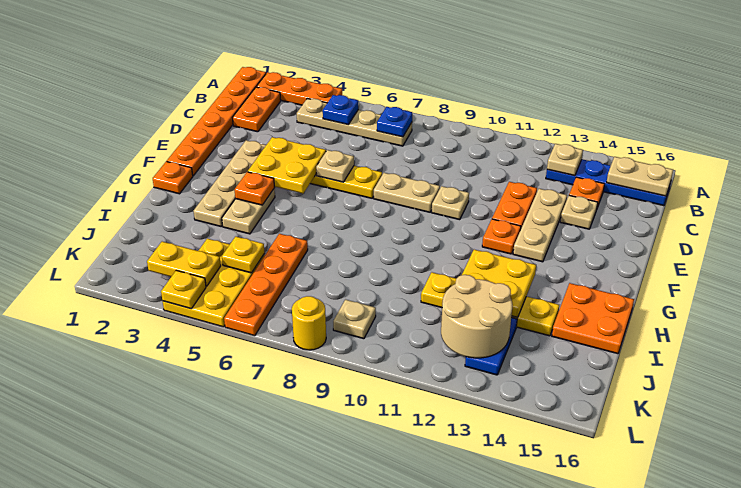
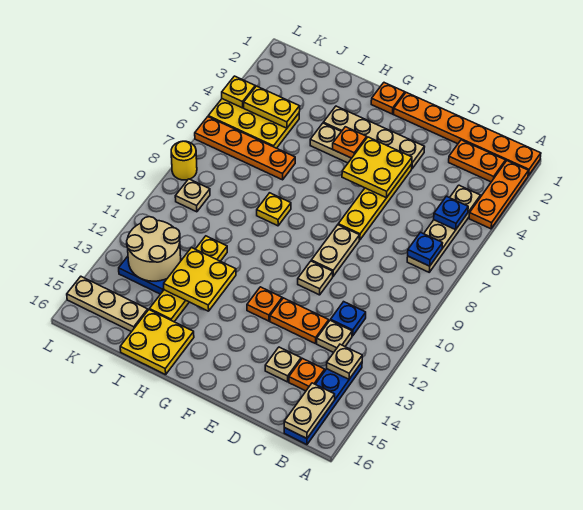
none -> blue plate C11 level 1
tan plate D13:F13 level 1 -> tan plate J15:L15 level 1
tan plate E6 level 2 -> tan plate C12 level 1
orange plate H15:I16 level 1 -> yellow plate H15:I16 level 1
yellow plate J5 level 2 -> yellow plate H8 level 1
yellow plate K3:K4 level 2 -> yellow plate J4:K4 level 2

